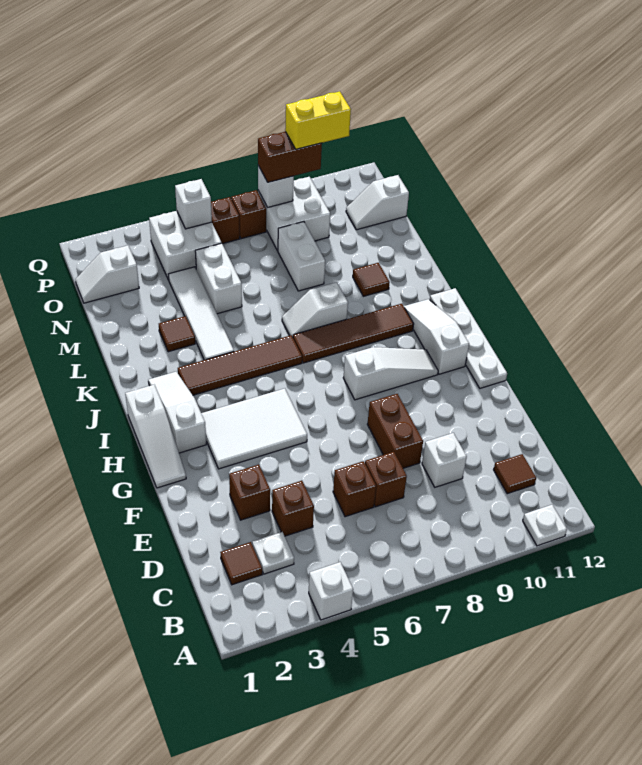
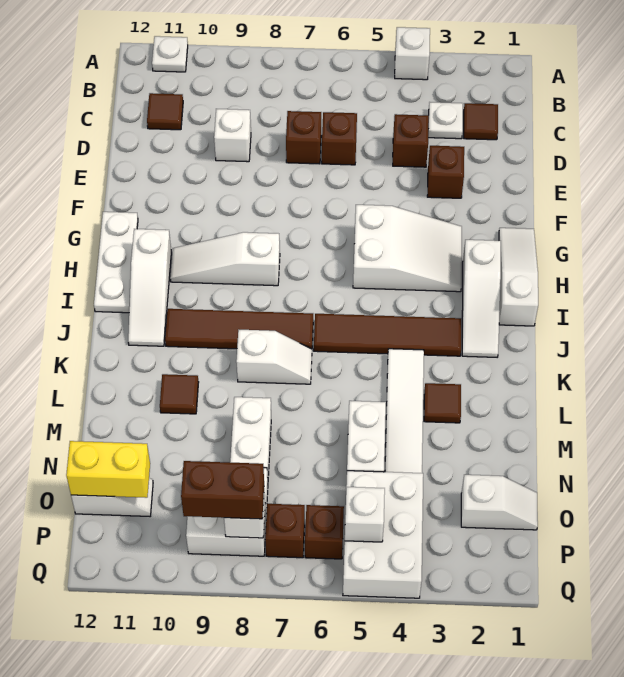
brown brick E8:F8 level 1 -> none
white tile G3:H5 level 1 -> white slope G3:H5 level 1 top 5
white plate G12:J12 level 1 -> white plate G12:I12 level 1
white brick O4:P5 level 1 -> white brick O4:Q5 level 1
yellow brick P9:P10 level 4 -> yellow brick O11:O12 level 2

